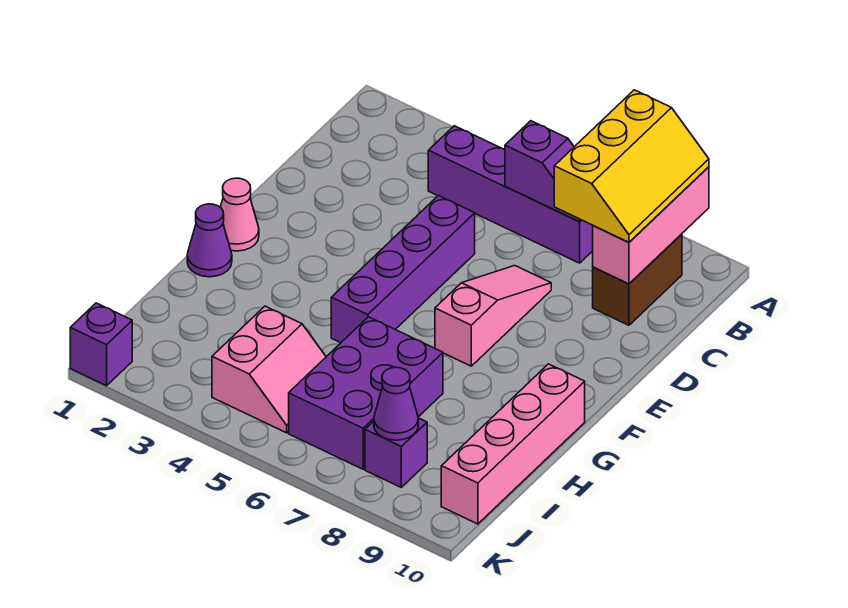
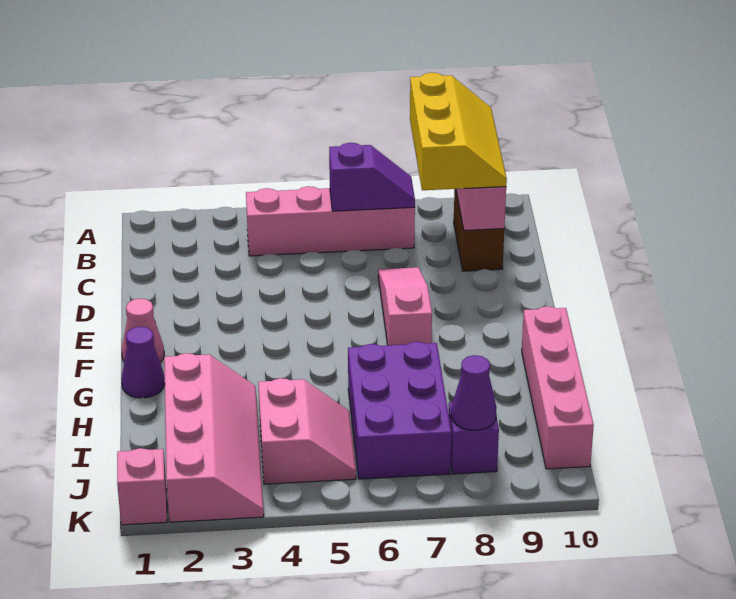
purple brick B4:B7 level 1 -> pink brick B4:B7 level 1
purple brick D5:G5 level 1 -> none
none -> pink slope H2:K3 level 1 top 2
purple brick K1 level 1 -> pink brick K1 level 1

